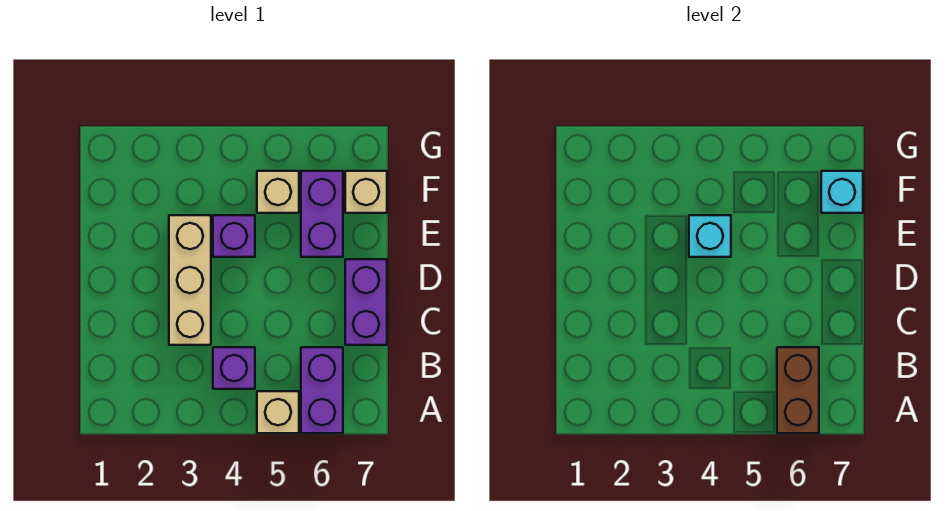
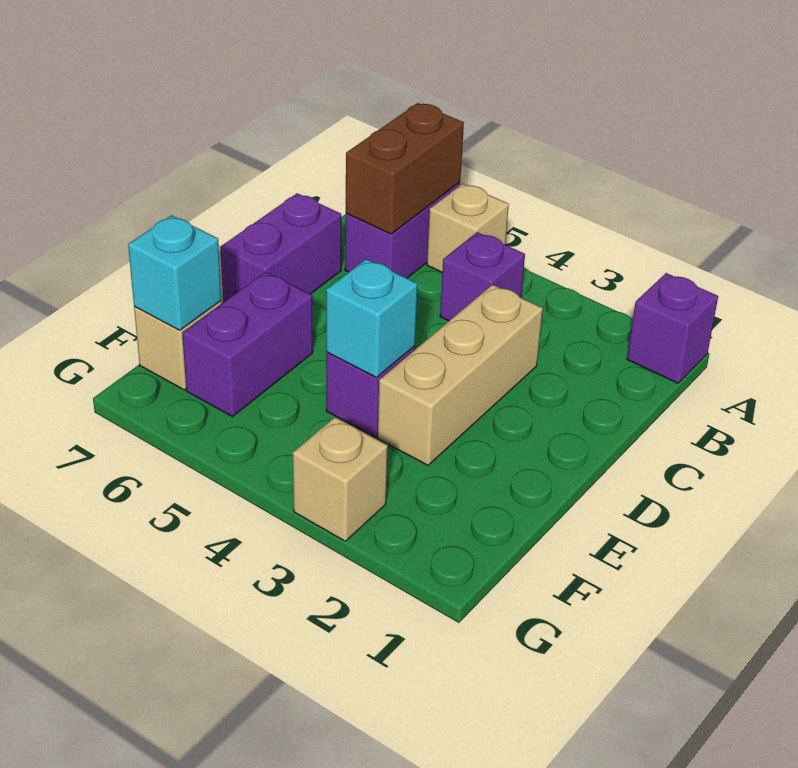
none -> purple brick A1 level 1
tan brick F5 level 1 -> tan brick G3 level 1

